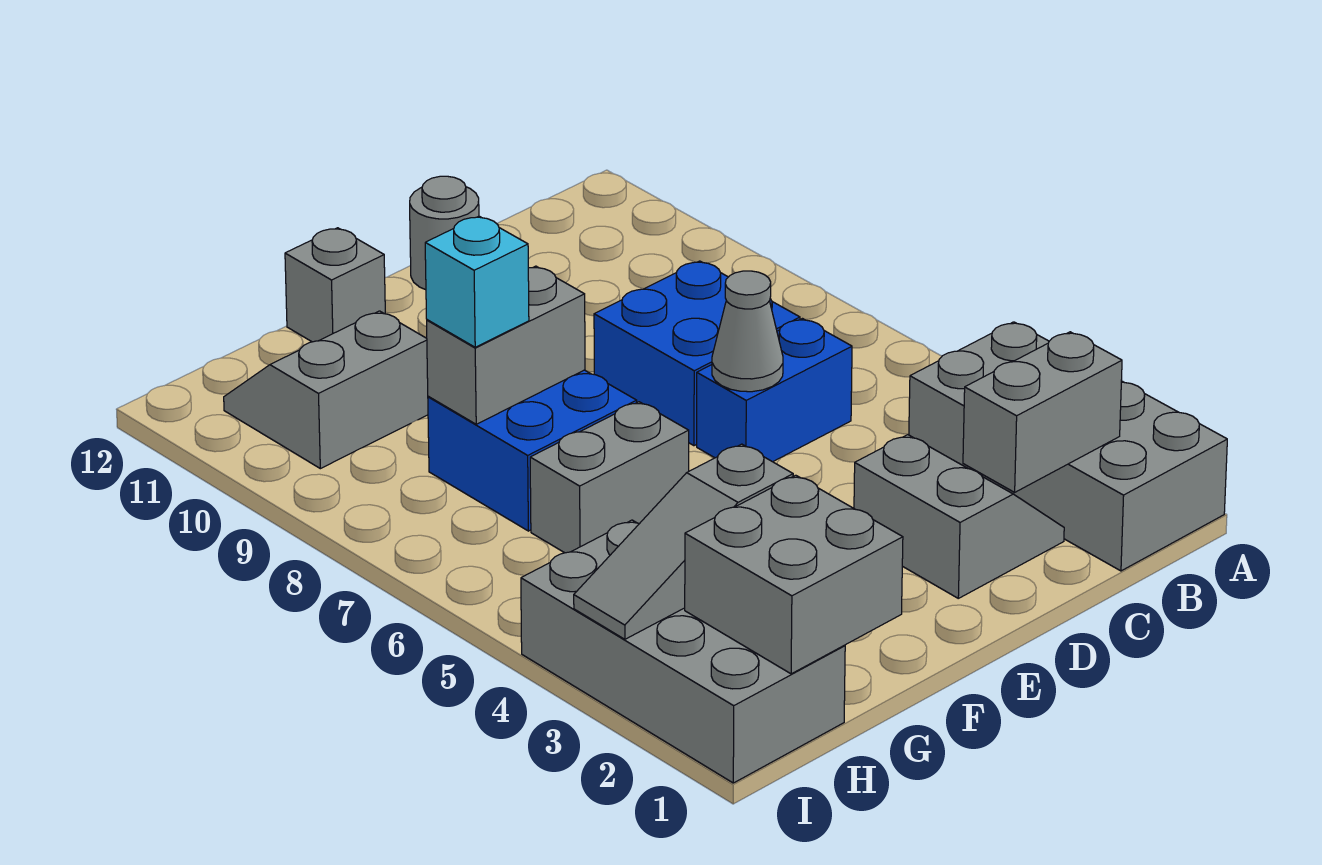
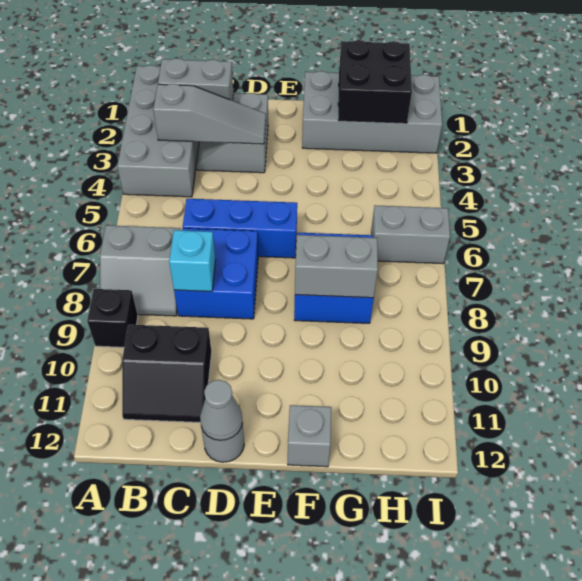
none -> black brick A9 level 1
none -> black slope B10:C11 level 1 top 10
blue brick C6:D6 level 1 -> blue brick C6:E6 level 1
grey cone D6 level 2 -> grey cone D12 level 2
grey brick F6:G6 level 1 -> grey brick H6:I6 level 1
grey brick G1:H2 level 2 -> black brick G1:H2 level 2
grey slope G3:I3 level 2 top G -> grey slope B3:D3 level 2 top B
cyan brick G8 level 3 -> cyan brick C8 level 2
grey slope G10:H11 level 1 top 10 -> grey slope A7:B8 level 1 top 7
grey brick H1:I4 level 1 -> grey brick F1:I2 level 1

